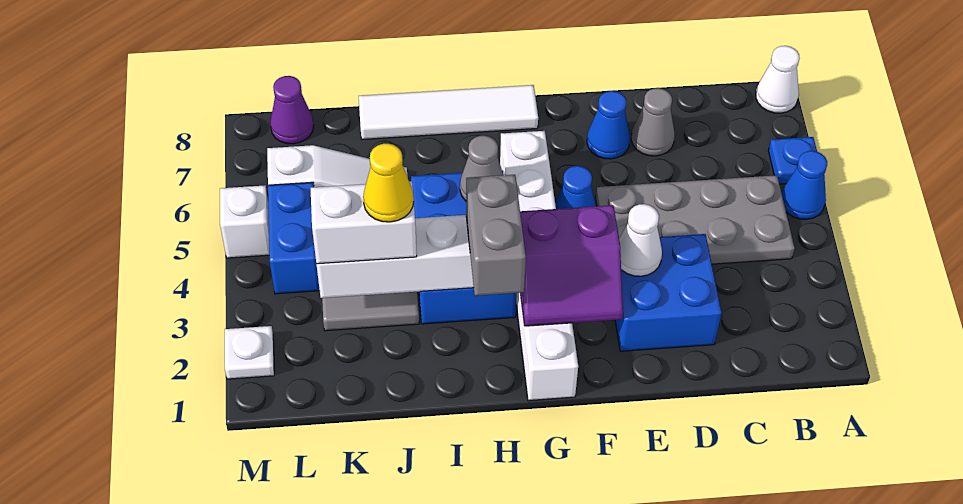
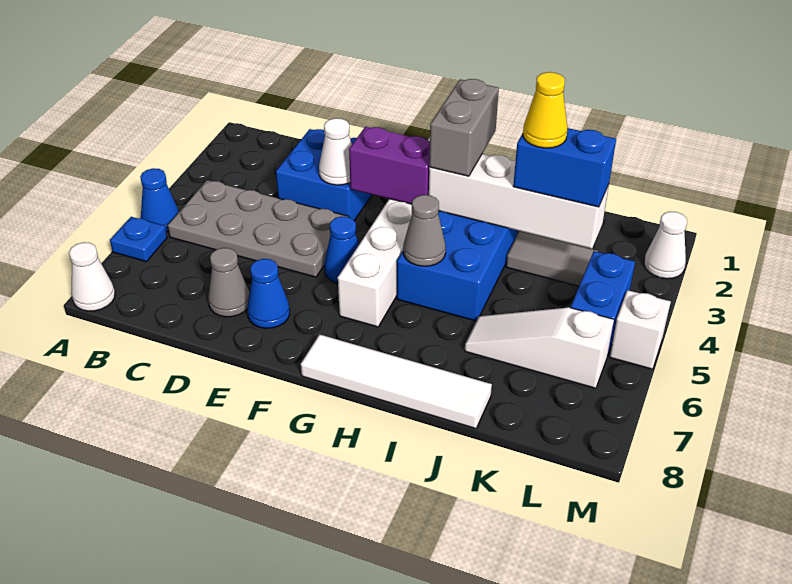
white brick J3:K3 level 3 -> blue brick J3:K3 level 3
purple cone L8 level 1 -> none
white plate M2 level 1 -> white cone M2 level 1

